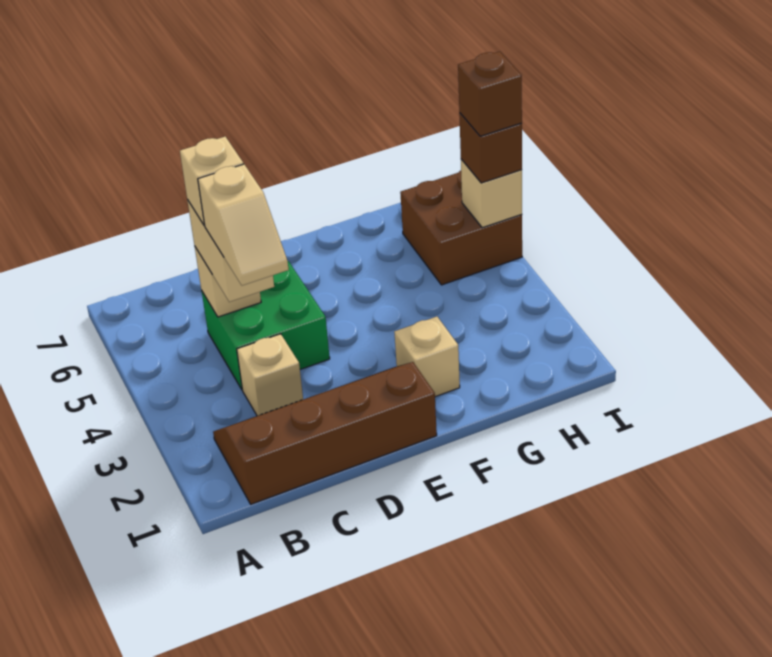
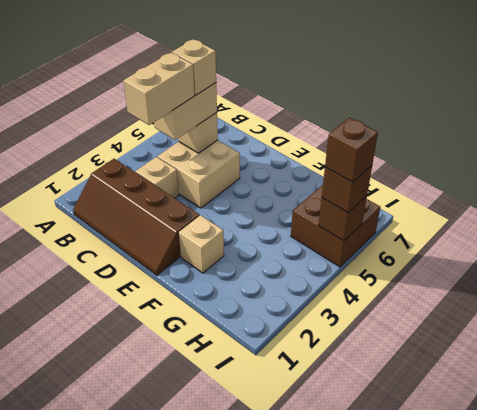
brown slope B1:E2 level 1 top 1 -> brown slope B1:E2 level 1 top 2
tan slope C3:C4 level 4 top 4 -> tan brick C3:C4 level 4
green brick C4:D5 level 1 -> tan brick C4:D5 level 1
tan brick I5 level 2 -> brown brick I5 level 2

